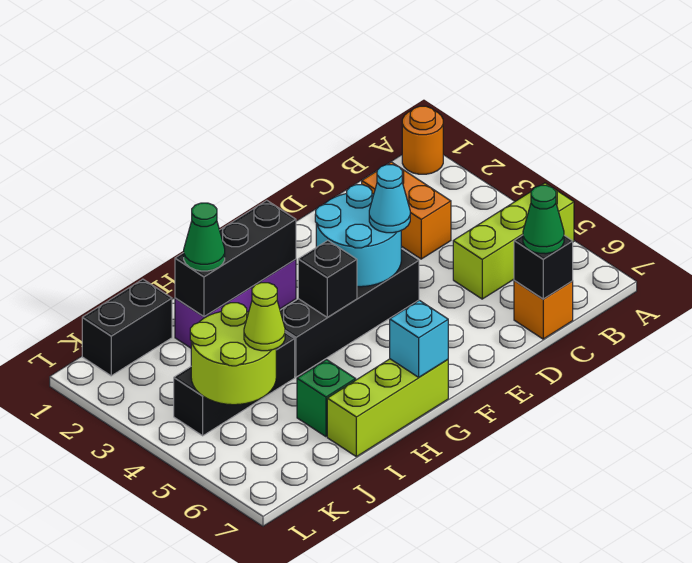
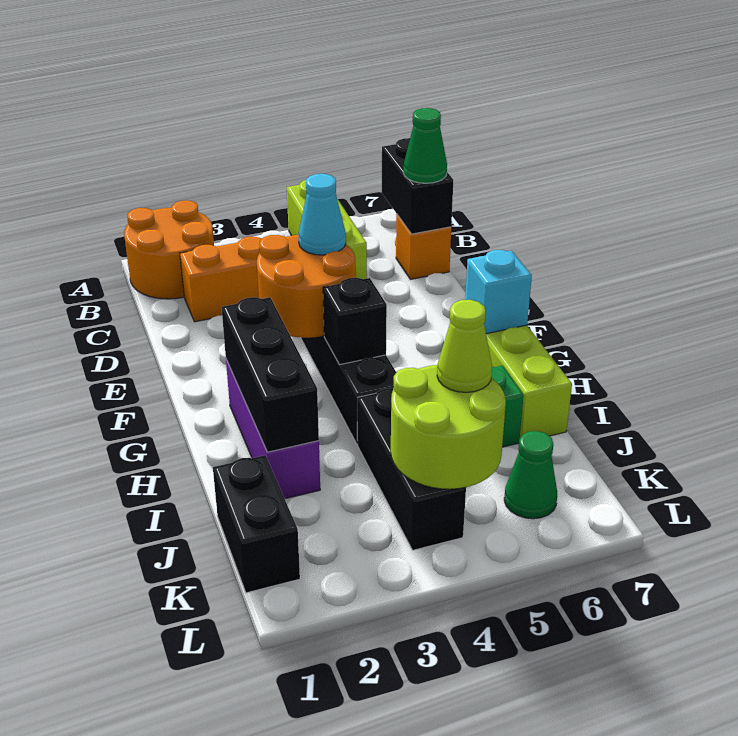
orange round brick A1 level 1 -> orange round brick A1:B2 level 1
black brick C7 level 2 -> black brick B7:C7 level 2
cyan round brick E3:F4 level 2 -> orange round brick E3:F4 level 2
green cone I2 level 3 -> green cone K6 level 1

